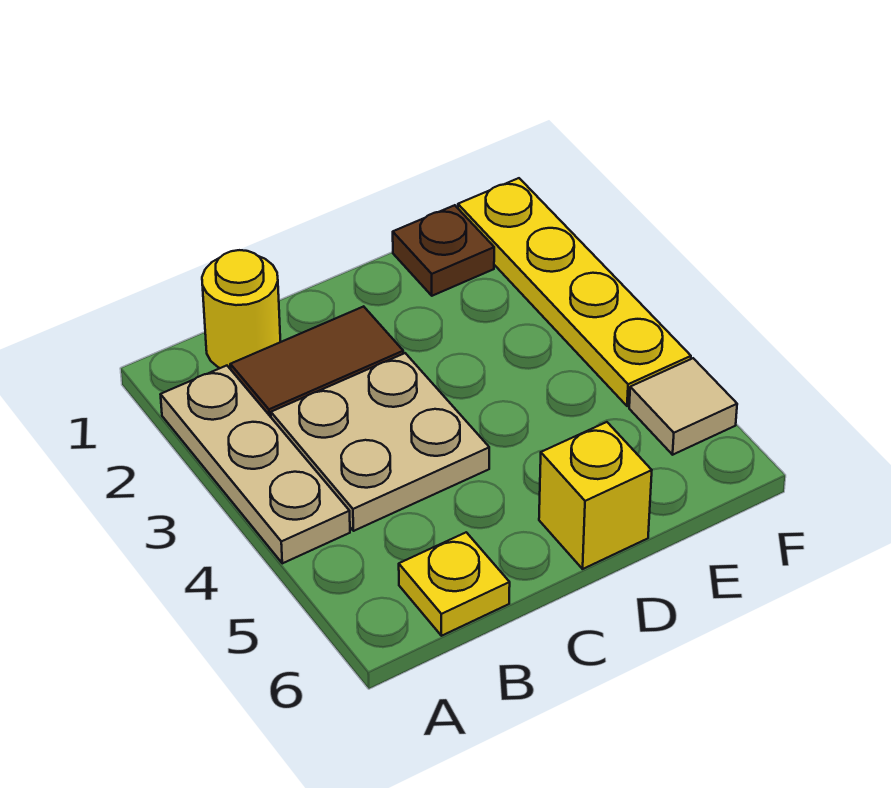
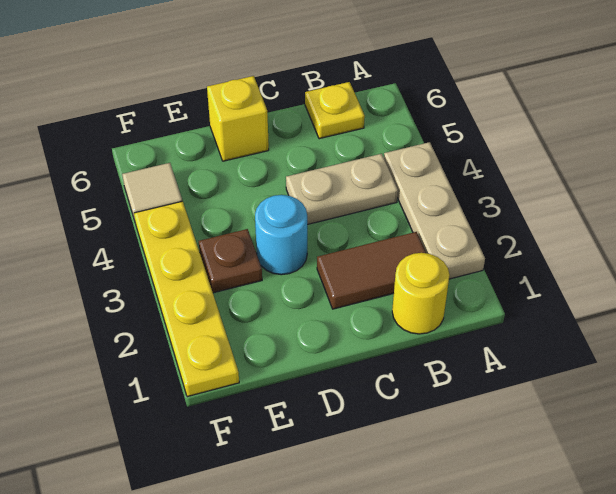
tan plate B3:C4 level 1 -> tan plate B4:C4 level 1
none -> cyan round brick D3 level 1
brown plate E1 level 1 -> brown plate E3 level 1

